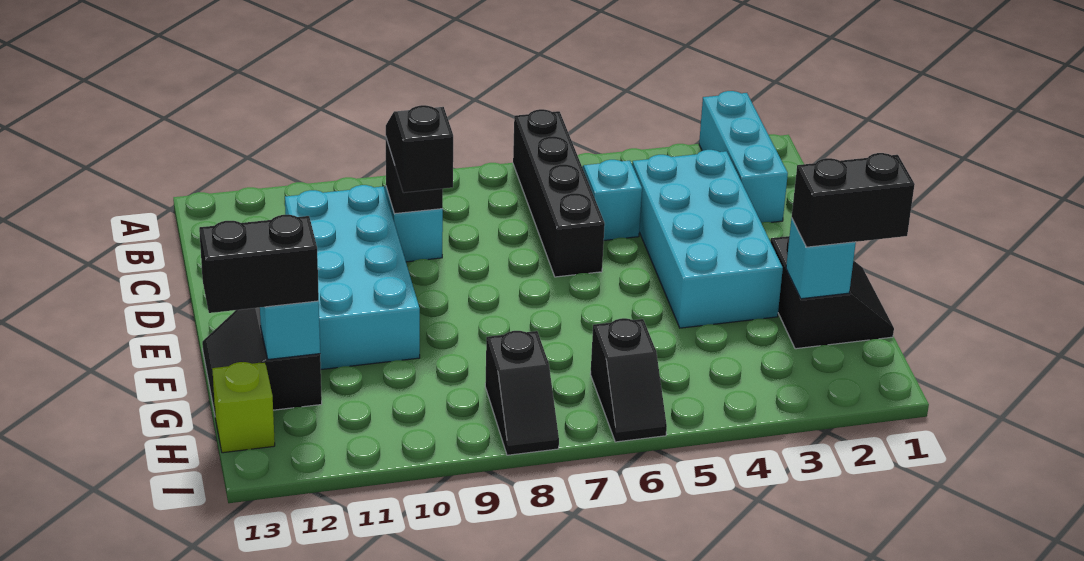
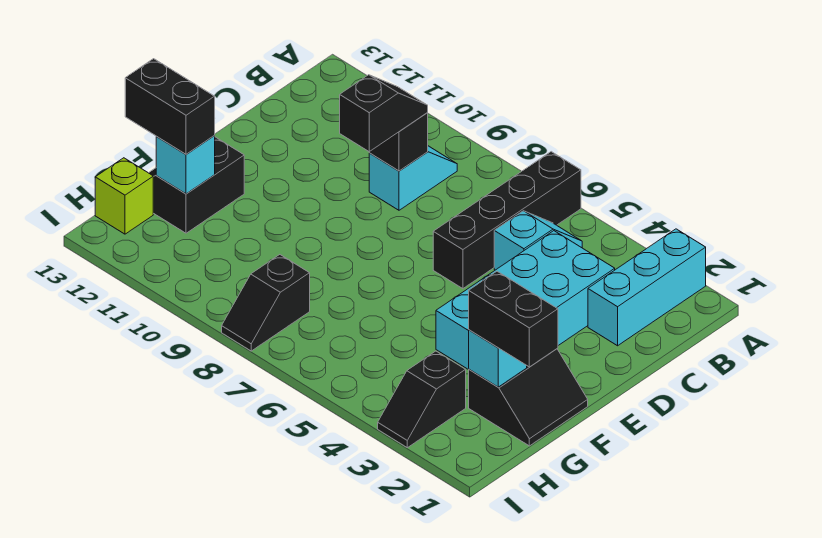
cyan brick C10:F11 level 1 -> none
black slope H6:I6 level 1 top H -> black slope H3:I3 level 1 top H

